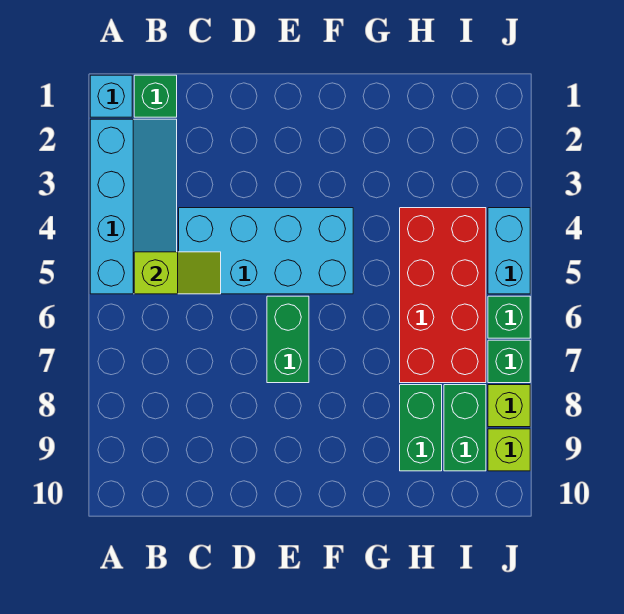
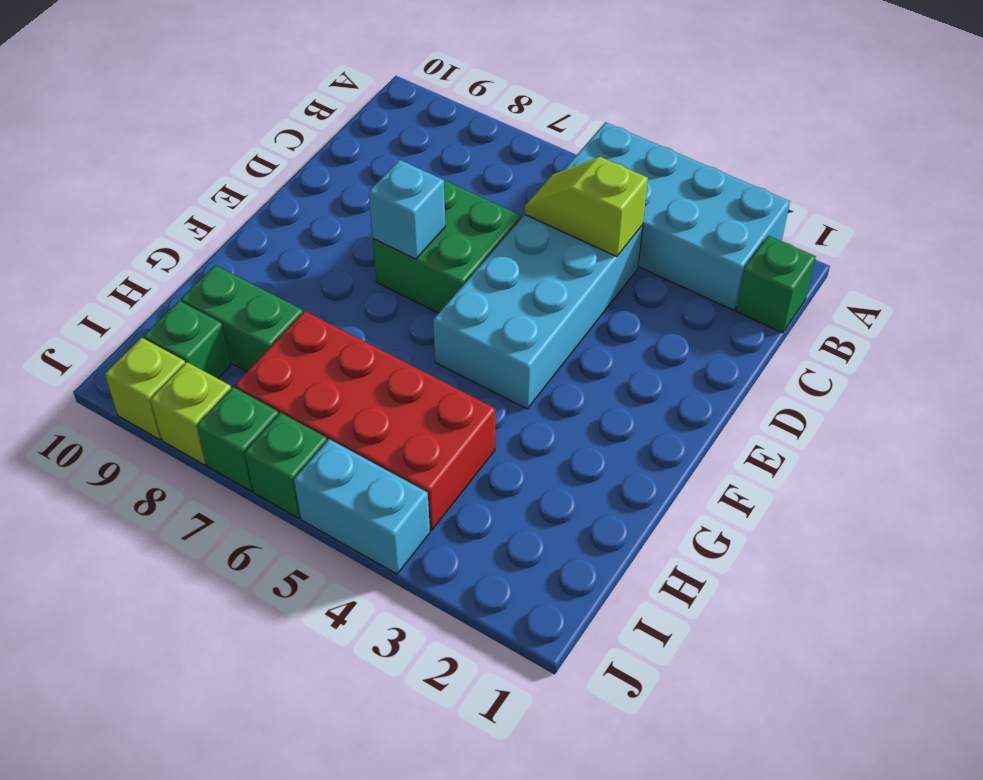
cyan brick A1 level 1 -> cyan brick E7 level 2
cyan slope A2:B5 level 1 top A -> cyan brick A2:B5 level 1
lime slope B5:C5 level 2 top B -> lime slope C4:C5 level 2 top 4
green brick E6:E7 level 1 -> green brick D6:E7 level 1
green brick I8:I9 level 1 -> green brick I9 level 1

